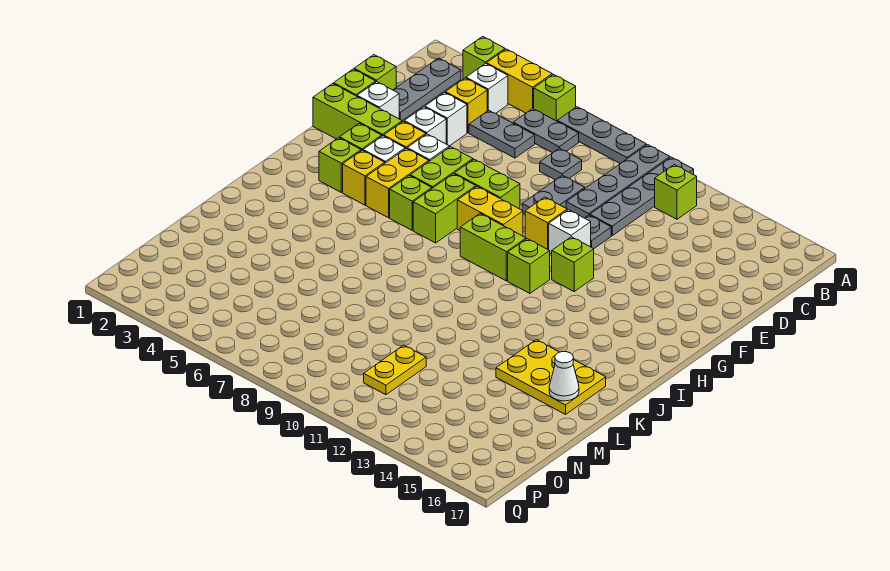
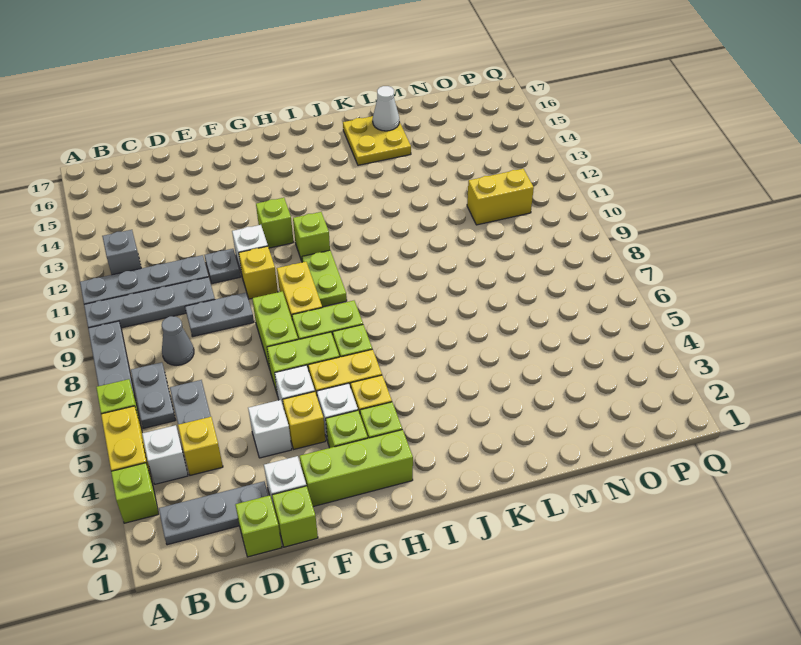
lime brick B12 level 1 -> grey brick B12 level 1
grey plate C8 level 1 -> grey cone C8 level 1
white brick D4 level 1 -> none
lime brick F1:F3 level 1 -> lime brick F2:H2 level 1
lime brick H9:H10 level 1 -> lime plate H9:H10 level 1
yellow plate K14:L16 level 1 -> yellow plate K15:L16 level 1
yellow plate N11:O11 level 1 -> yellow brick N11:O11 level 1

